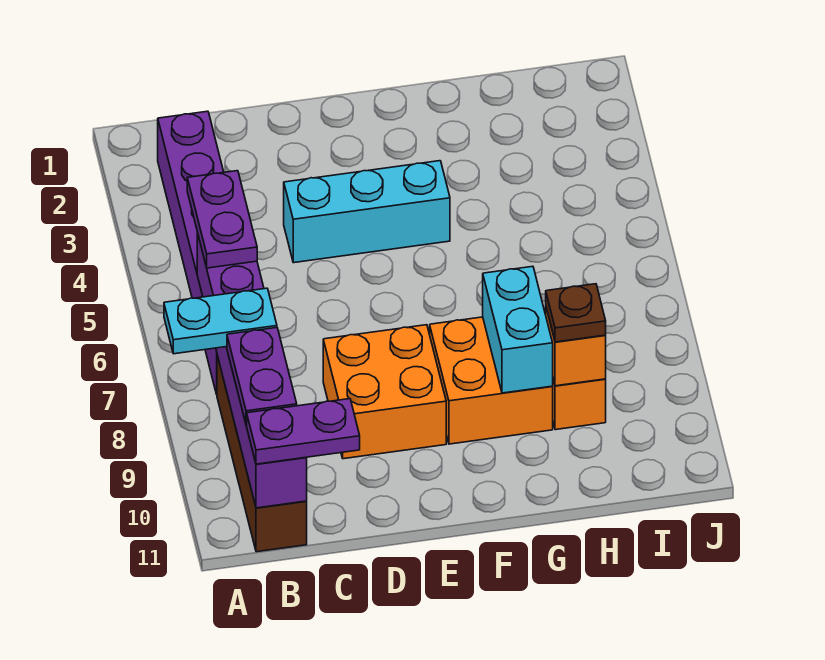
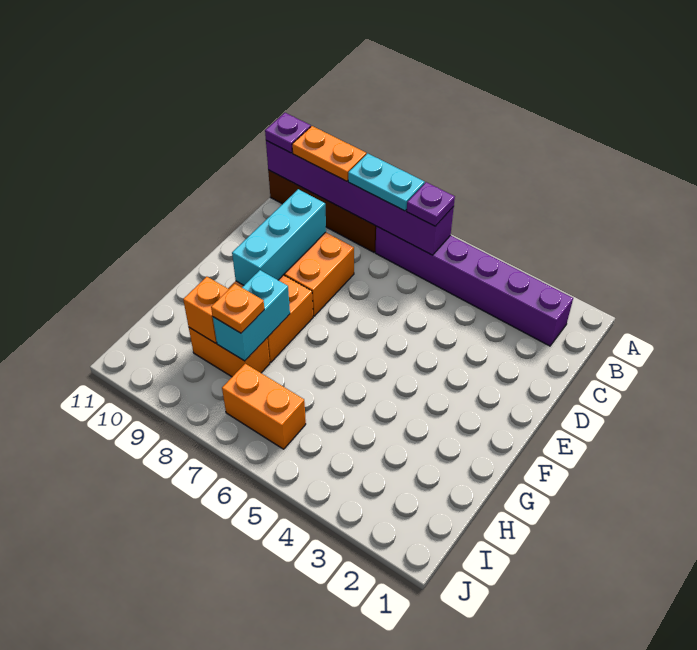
cyan plate A8:B8 level 3 -> cyan plate B7:B8 level 3
purple plate B5:B6 level 3 -> purple plate B6 level 3
purple plate B9:B10 level 3 -> orange plate B9:B10 level 3
purple plate B11:C11 level 3 -> purple plate B11 level 3
cyan brick D4:F4 level 1 -> cyan brick D9:F9 level 2
cyan brick G8:G9 level 2 -> cyan brick G8:H8 level 2
none -> orange plate H8 level 3
brown plate H9 level 3 -> none
none -> orange brick I6:I7 level 1

